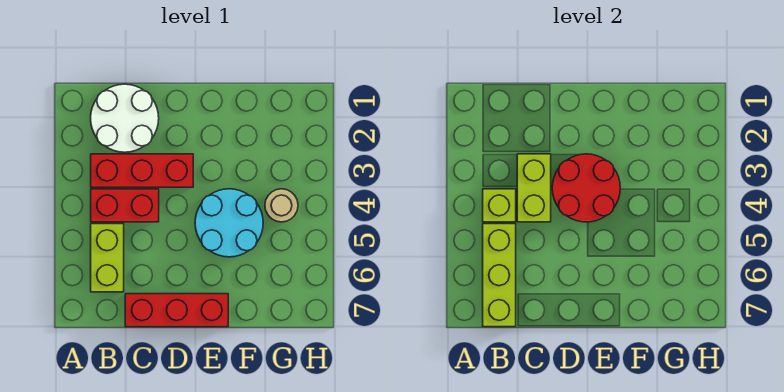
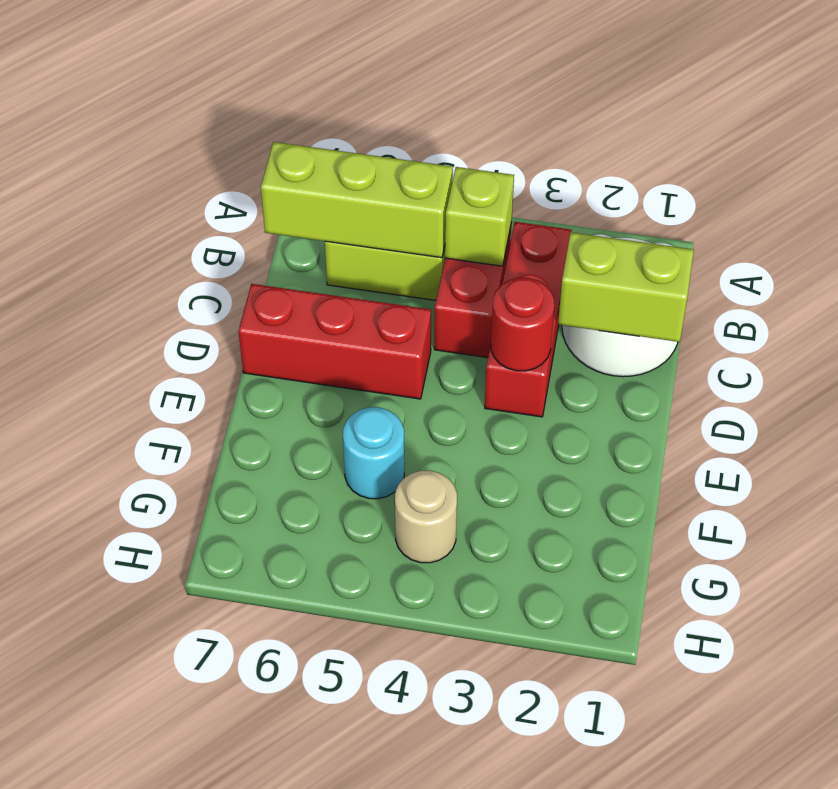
lime brick C3:C4 level 2 -> lime brick C1:C2 level 2
red brick C7:E7 level 1 -> red brick D5:D7 level 1
red round brick D3:E4 level 2 -> red round brick D3 level 2
cyan round brick E4:F5 level 1 -> cyan round brick F5 level 1

